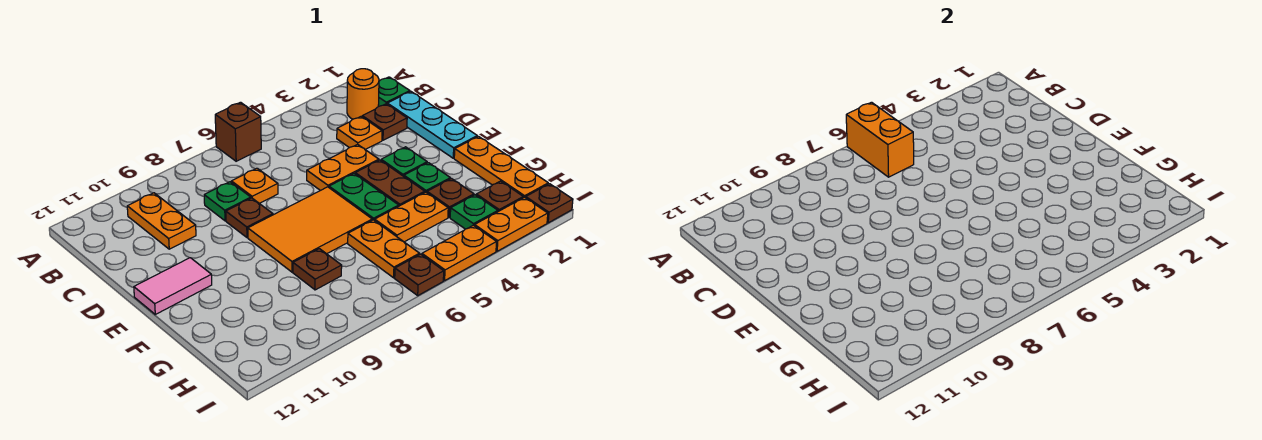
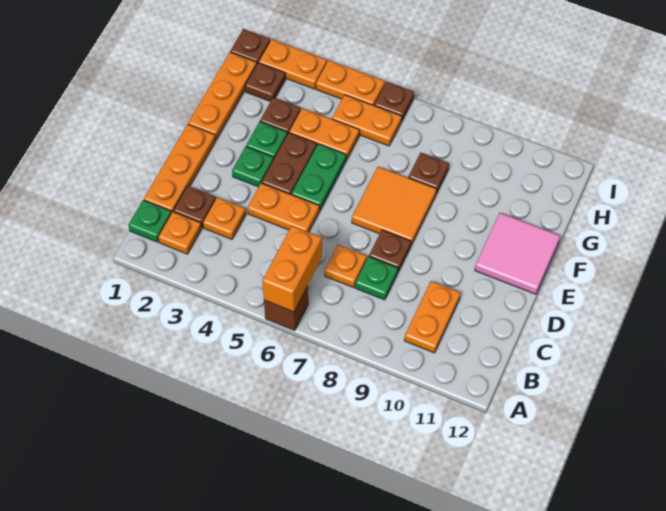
orange round brick B2 level 1 -> orange plate B2 level 1
cyan plate C1:E1 level 1 -> orange plate C1:E1 level 1
orange tile E6:F8 level 1 -> orange tile E7:F8 level 1
pink tile E11:E12 level 1 -> pink tile E11:F12 level 1
orange plate G6:H6 level 1 -> orange plate H5:H6 level 1
green plate H3 level 1 -> none

